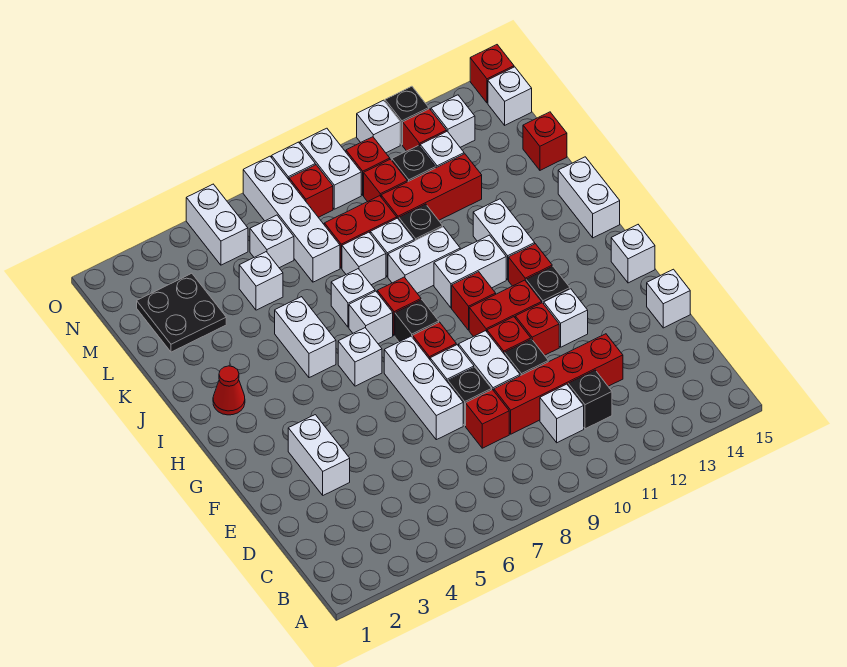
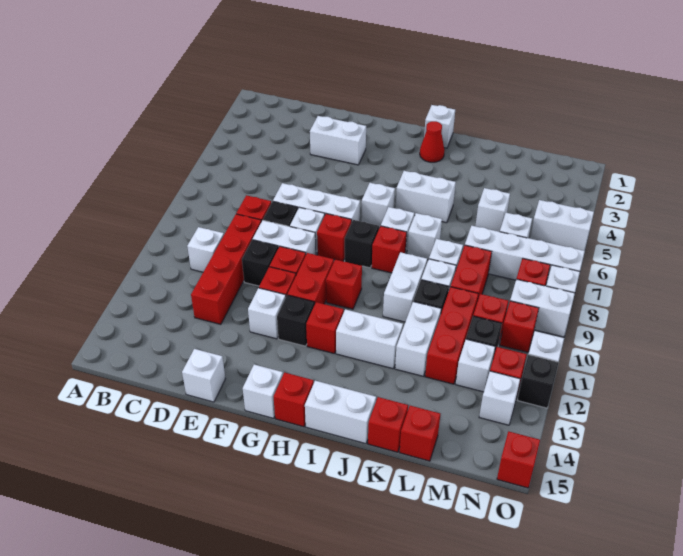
black brick C11 level 1 -> none
none -> red brick H15 level 1
white brick I10:I11 level 1 -> white brick K11:K12 level 1
none -> red brick K15 level 1
black plate L2:M3 level 1 -> none
white brick N15 level 1 -> white brick I1 level 1

